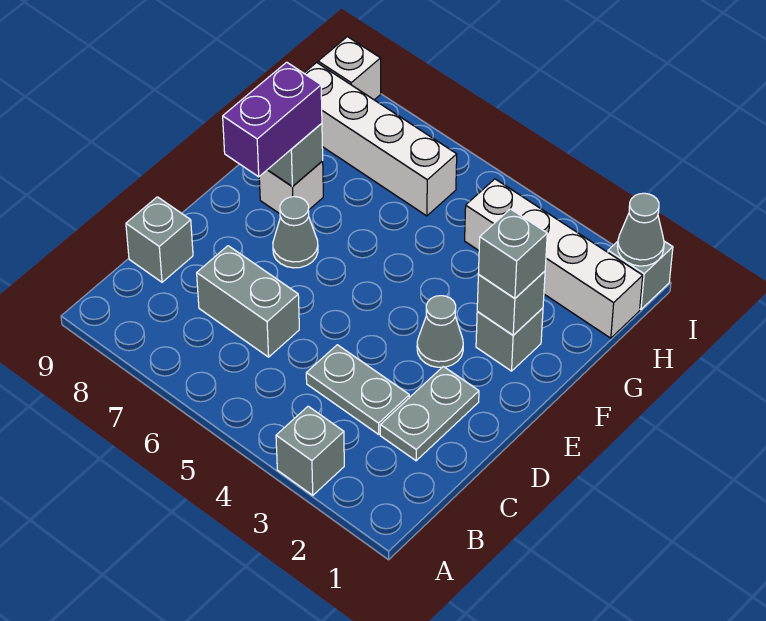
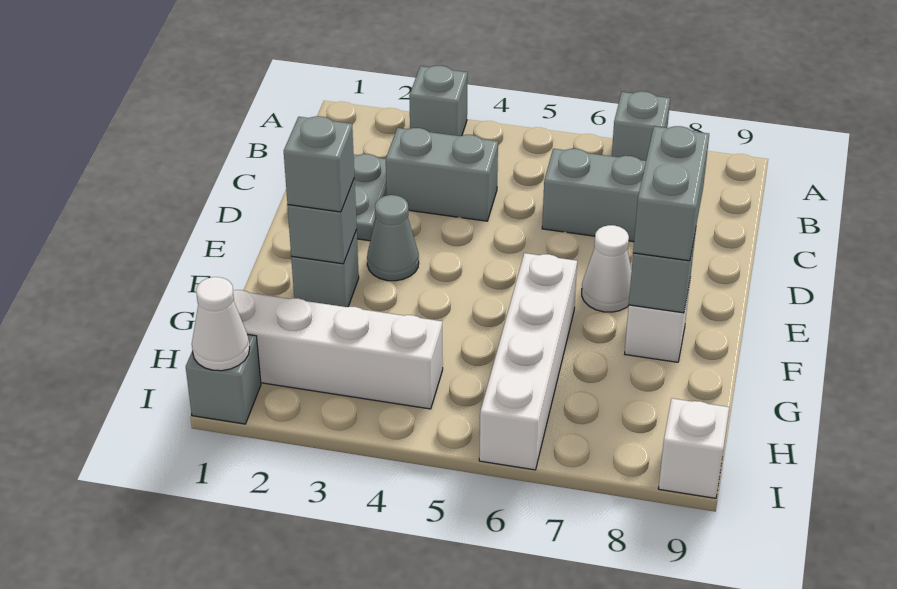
grey plate C3:C4 level 1 -> grey brick C3:C4 level 1
grey brick C9 level 1 -> grey brick A7 level 1
grey cone E7 level 1 -> white cone E7 level 1
purple brick E8:F8 level 3 -> grey brick E8:F8 level 3
white brick H6:H9 level 1 -> white brick F6:I6 level 1
grey cone I1 level 2 -> white cone I1 level 2

